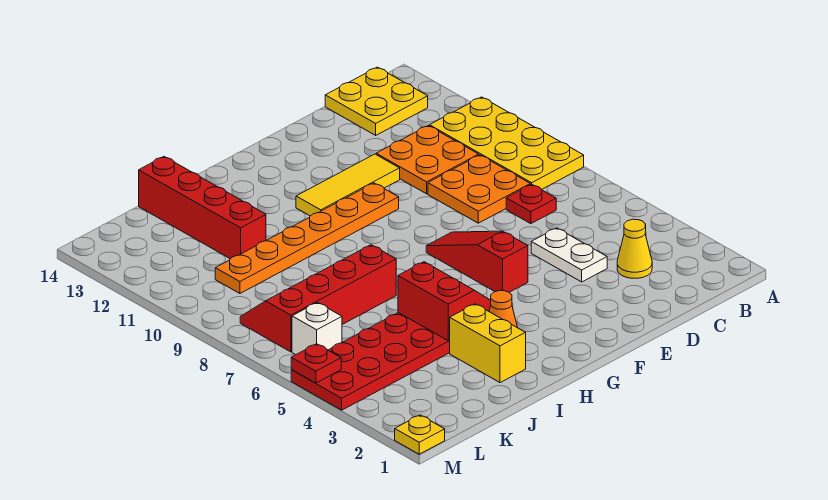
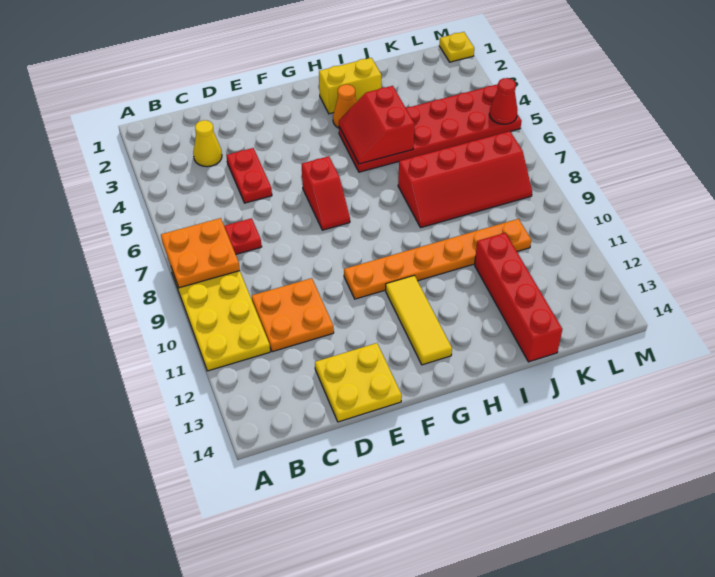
yellow plate B13:C14 level 1 -> yellow plate D13:E14 level 1
orange plate C8:D9 level 1 -> orange plate A7:B8 level 2
white plate D4:D5 level 1 -> red plate D4:D5 level 1
yellow tile E11:G11 level 1 -> yellow tile G11:G13 level 1
red slope F5:F7 level 1 top 5 -> red slope F6:F7 level 1 top 6
yellow brick I2:I3 level 1 -> yellow brick H2:I2 level 1
white brick L6 level 1 -> none
red plate M5 level 2 -> red cone M5 level 2

